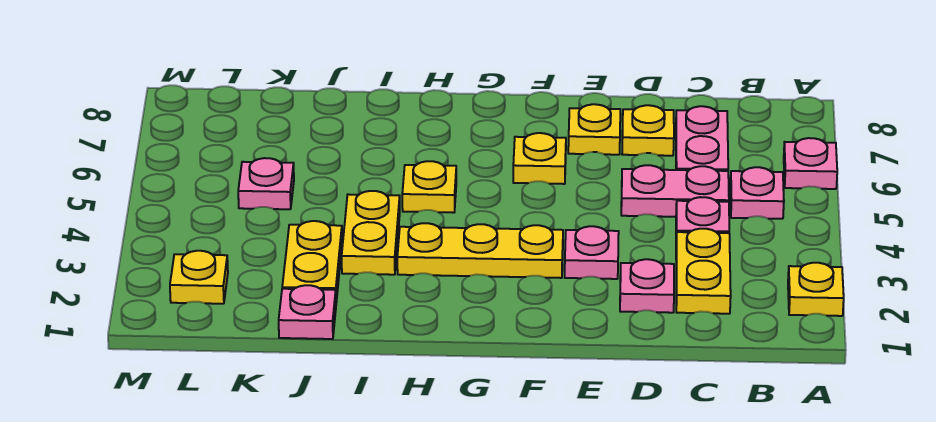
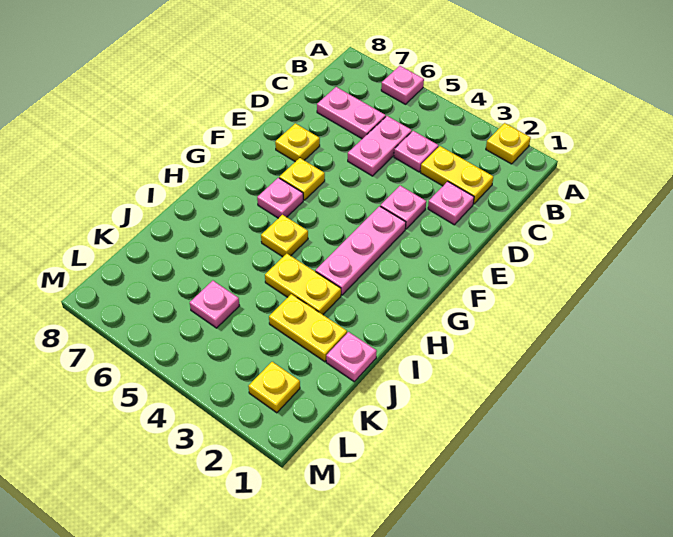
pink plate B5 level 1 -> pink plate G6 level 1
yellow plate D7 level 1 -> none
yellow plate F3:H3 level 1 -> pink plate F3:H3 level 1

